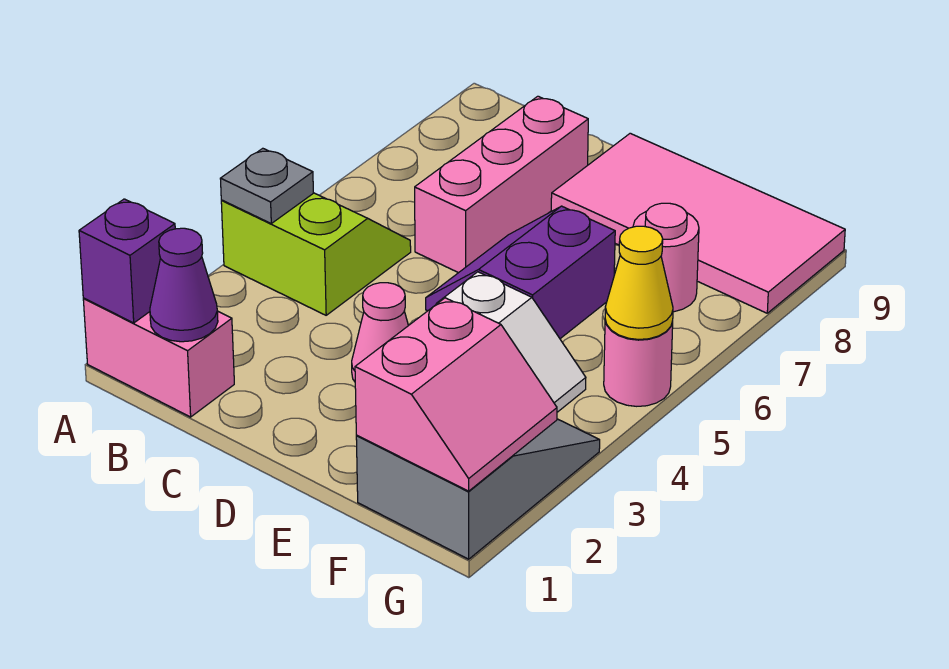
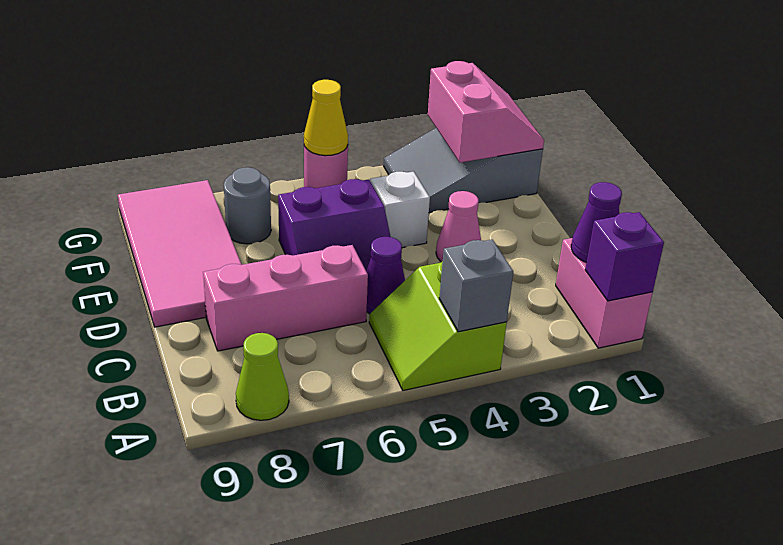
grey plate A4 level 2 -> grey brick A4 level 2
none -> lime cone A8 level 1
none -> purple cone C5 level 1
pink slope F1:G2 level 2 top F -> pink slope F1:G2 level 2 top 2
pink round brick F7 level 1 -> grey round brick F7 level 1

